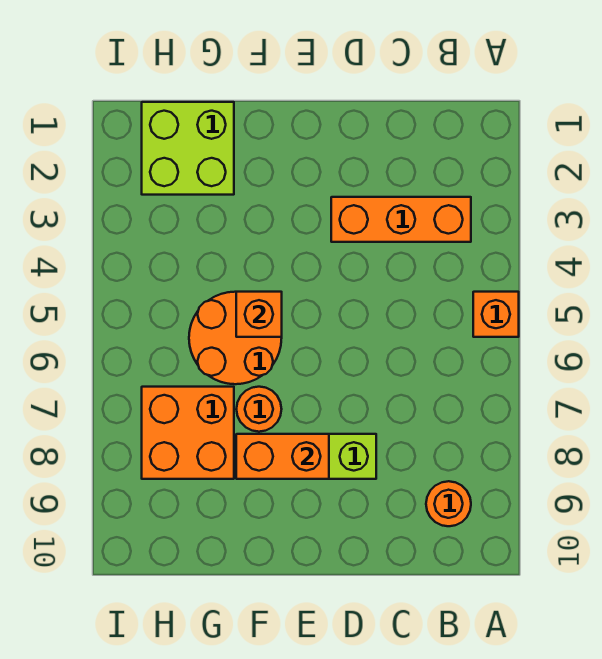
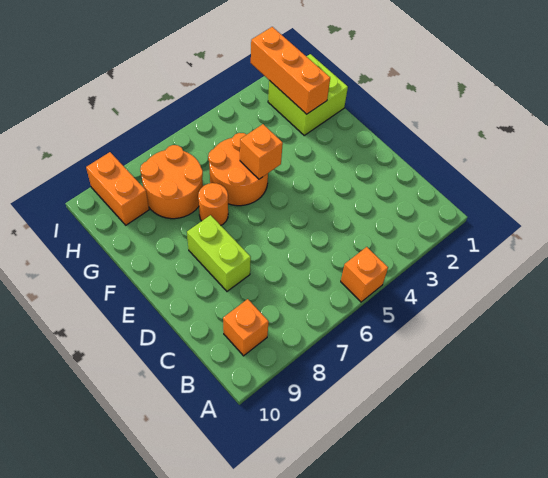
orange brick B3:D3 level 1 -> orange brick G2:I2 level 2
orange round brick B9 level 1 -> orange brick B9 level 1
orange brick E8:F8 level 2 -> orange brick H9:I9 level 1
orange brick G7:H8 level 1 -> orange round brick G7:H8 level 1

